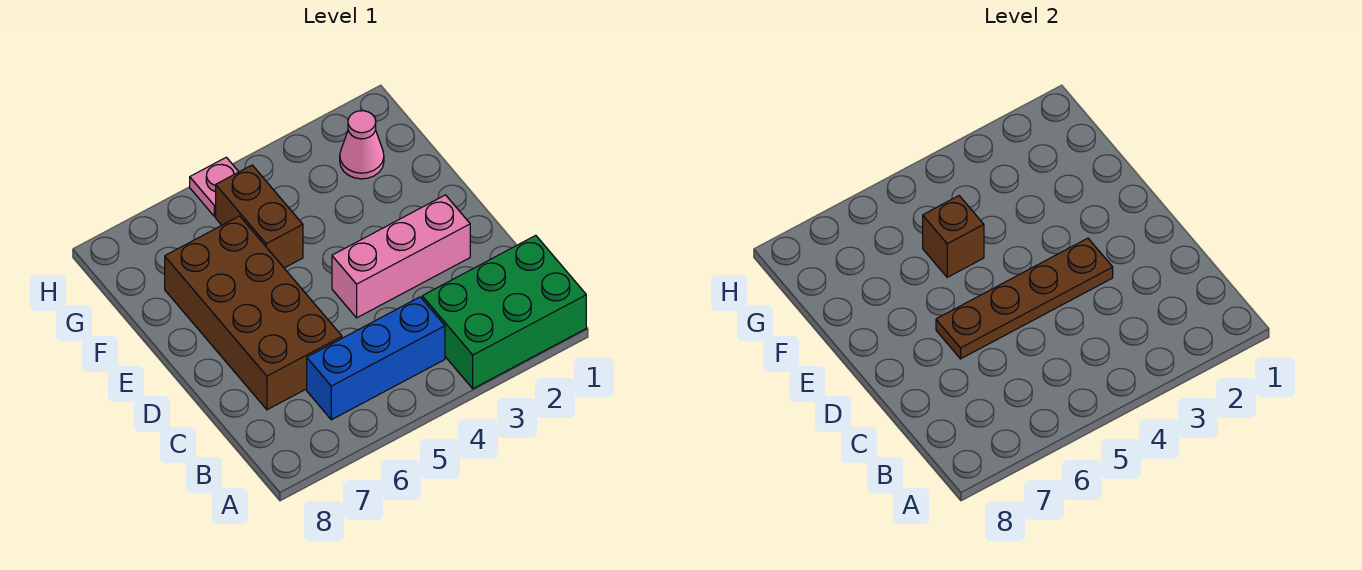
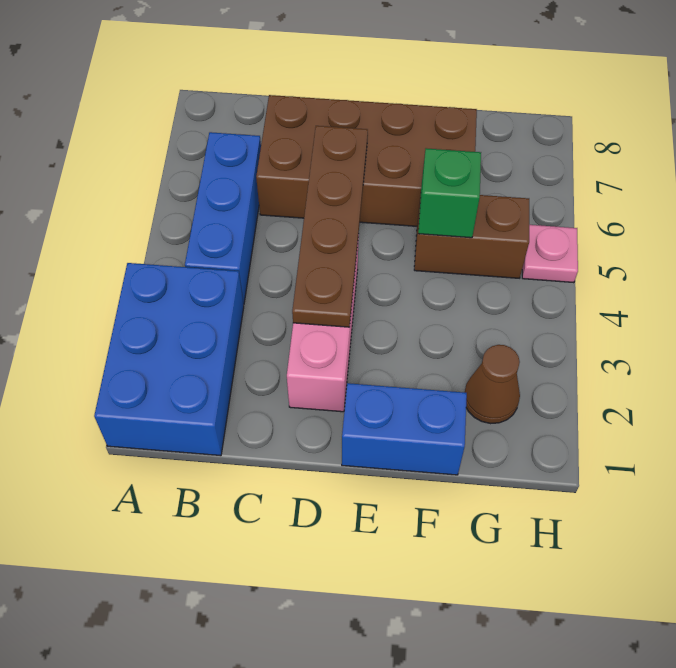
green brick A1:B3 level 1 -> blue brick A1:B3 level 1
none -> blue brick E1:F1 level 1
brown brick F5 level 2 -> green brick F5 level 2
pink cone G2 level 1 -> brown cone G2 level 1

